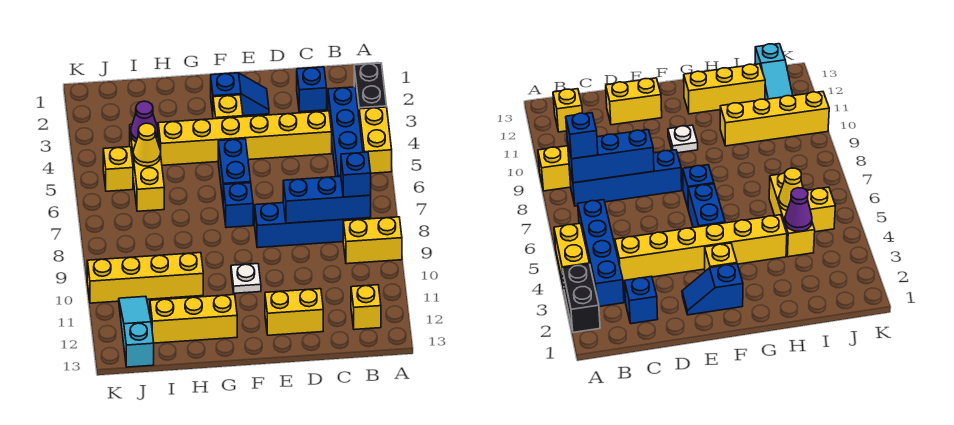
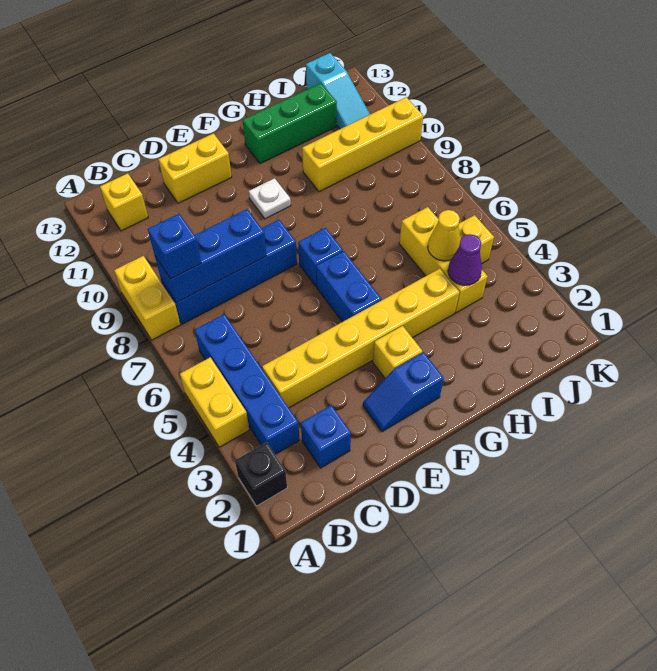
black brick A2:A3 level 1 -> black brick A2 level 1
yellow brick A9:B9 level 1 -> yellow brick A8:A9 level 1
yellow brick G12:I12 level 1 -> green brick G12:I12 level 1

